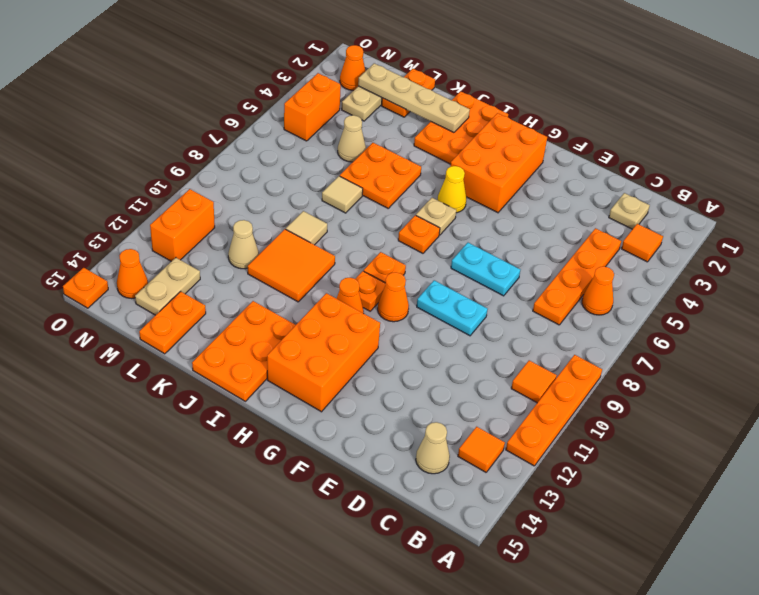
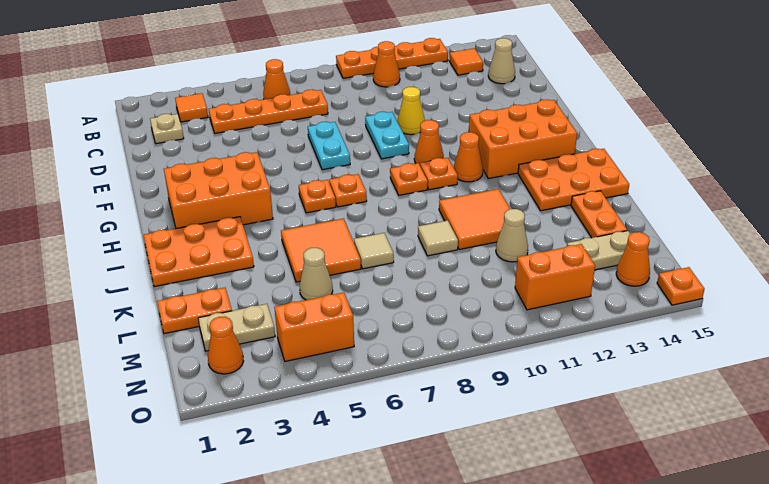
orange tile B10 level 1 -> orange cone B10 level 1
yellow cone H5 level 1 -> yellow cone E10 level 1
tan plate H6 level 1 -> orange plate H6 level 1
tan plate J2:M2 level 2 -> none
orange plate J5:K6 level 1 -> orange tile J5:K6 level 1
orange plate L14:L15 level 1 -> orange plate K14:L14 level 1

